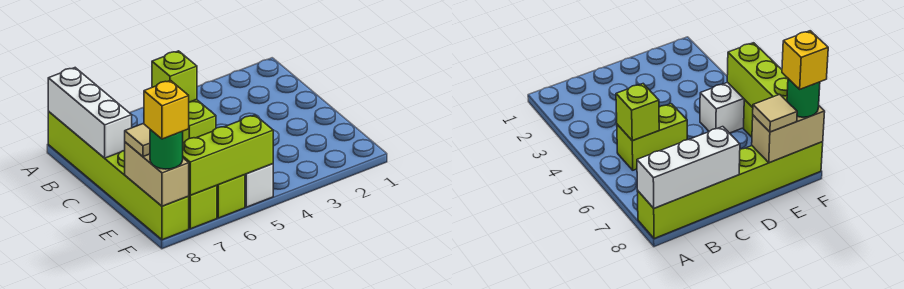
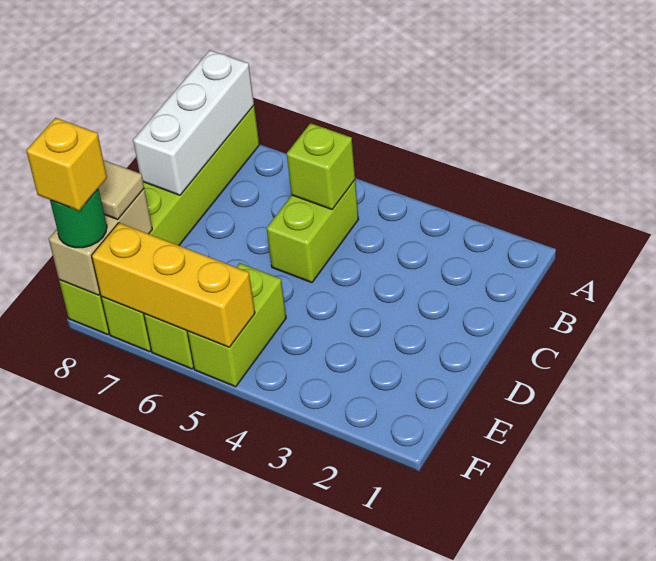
white brick E5:F5 level 1 -> lime brick E5:F5 level 1
lime brick F5:F7 level 2 -> yellow brick F5:F7 level 2

